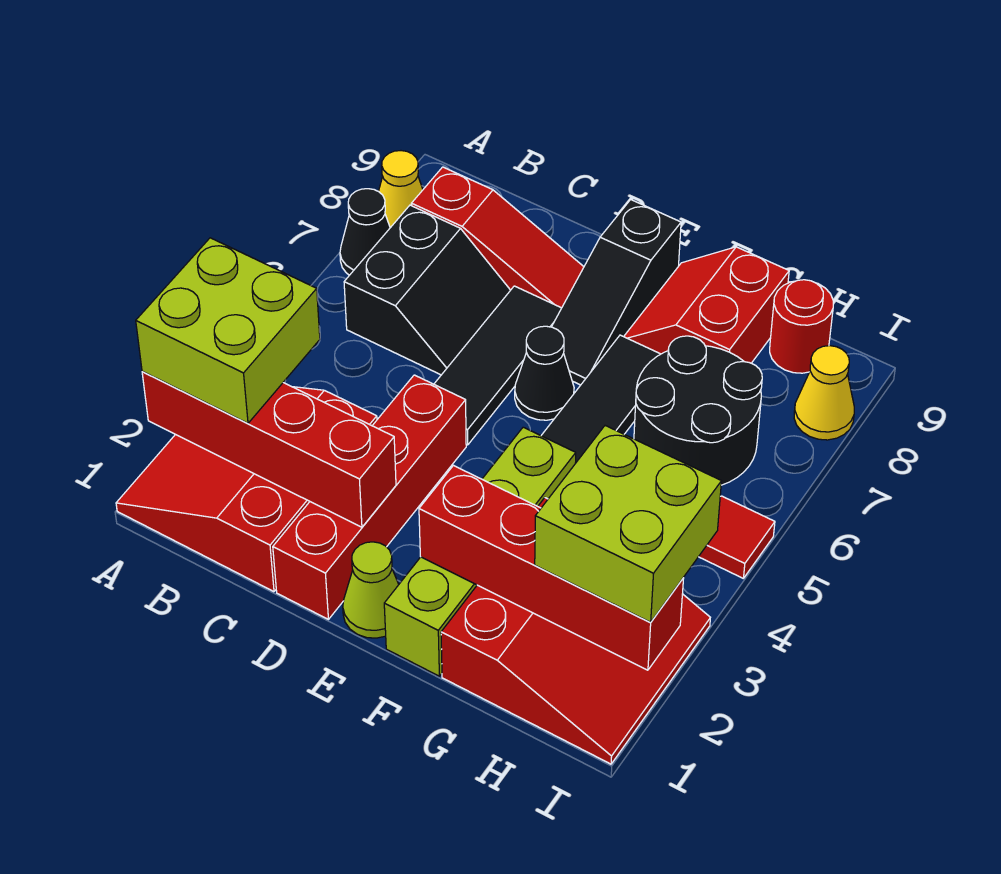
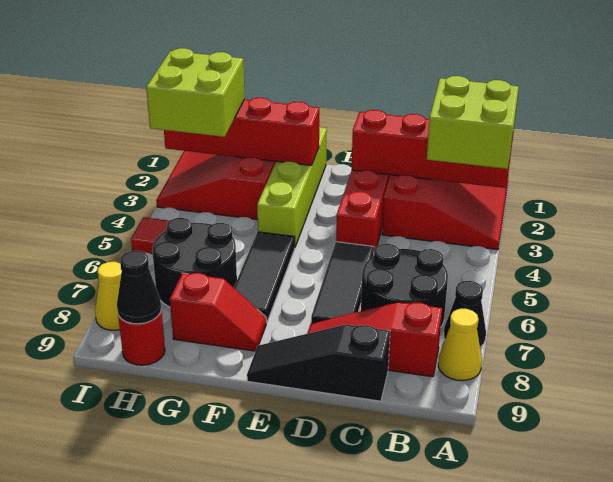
black slope B6:C7 level 1 top B -> black round brick B6:C7 level 1
lime cone E1 level 1 -> none
black cone E6 level 1 -> black cone H9 level 2
black slope E7:E9 level 1 top 9 -> black slope C9:E9 level 1 top C
red slope F8:G9 level 1 top G -> red slope F8:G8 level 1 top G

